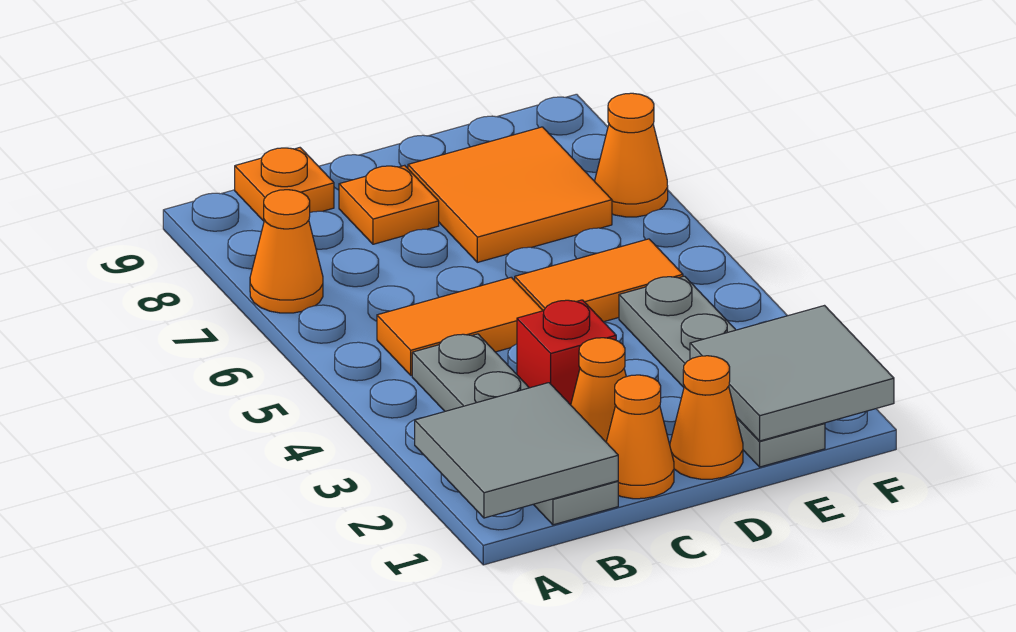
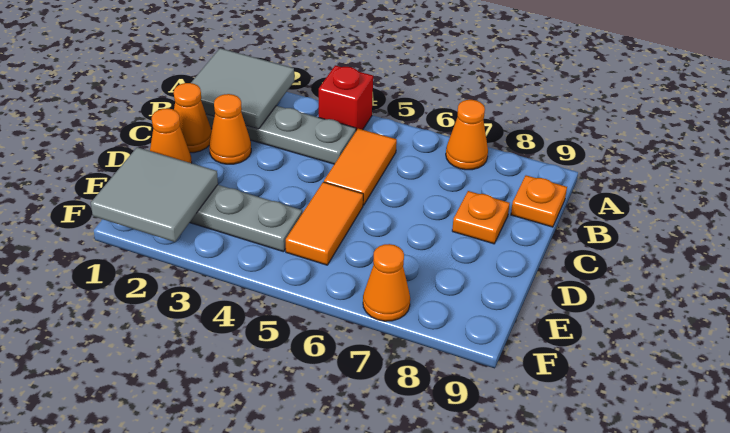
red brick C3 level 1 -> red brick A4 level 1
orange tile D7:E8 level 1 -> none

